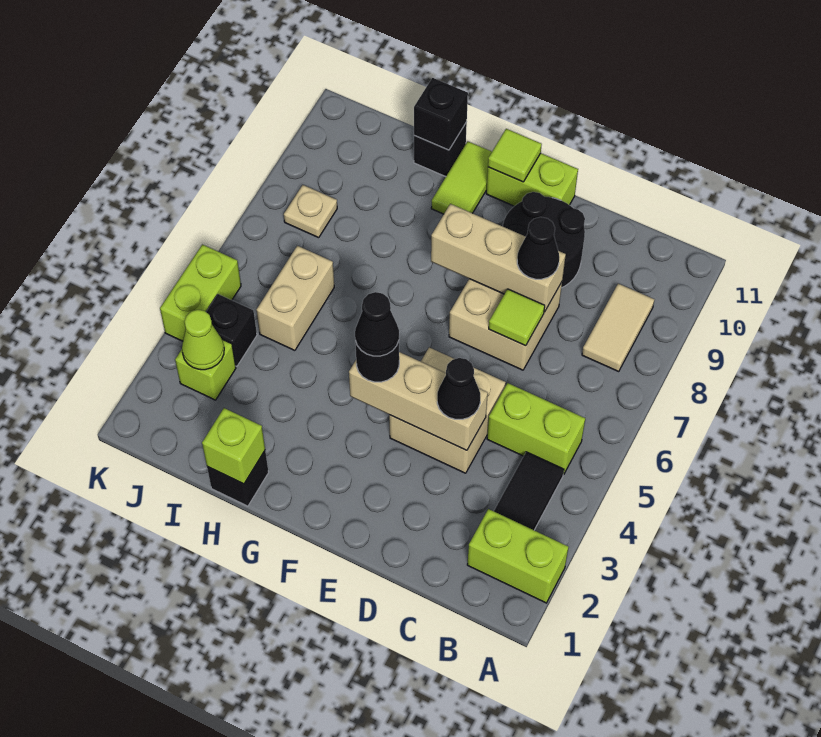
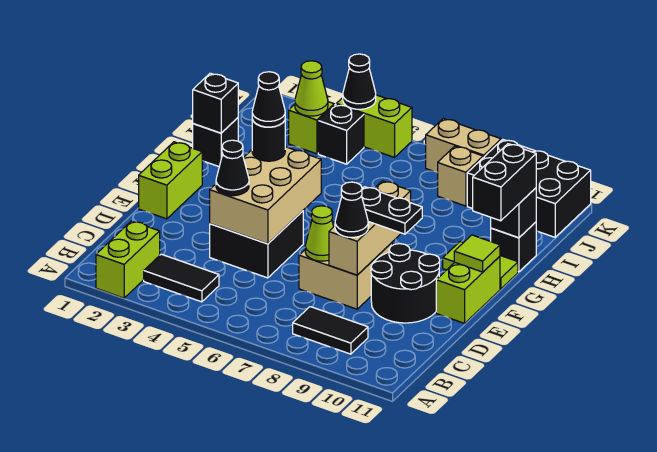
lime brick B5:C5 level 1 -> lime brick E1:F1 level 1
tan tile B8:B9 level 1 -> black tile B8:B9 level 1
tan brick D4:E5 level 1 -> black brick D4:E5 level 1
tan brick D4:F4 level 2 -> tan brick D4:F5 level 2
lime tile D7 level 2 -> lime cone D7 level 2
none -> black plate E8:E9 level 3
none -> black brick G11:H11 level 3
lime brick H1 level 2 -> black brick H1 level 2
tan brick I5:I6 level 1 -> tan brick K7:K8 level 1
tan plate J8 level 1 -> tan brick J8 level 1
none -> black brick J9:K11 level 1
none -> black cone K4 level 2

